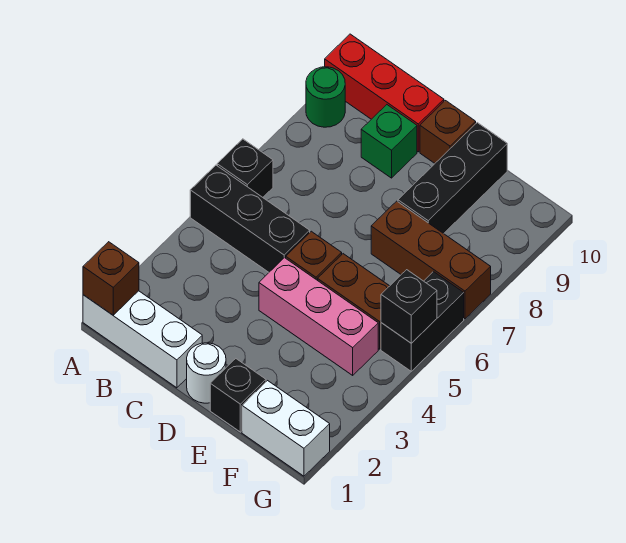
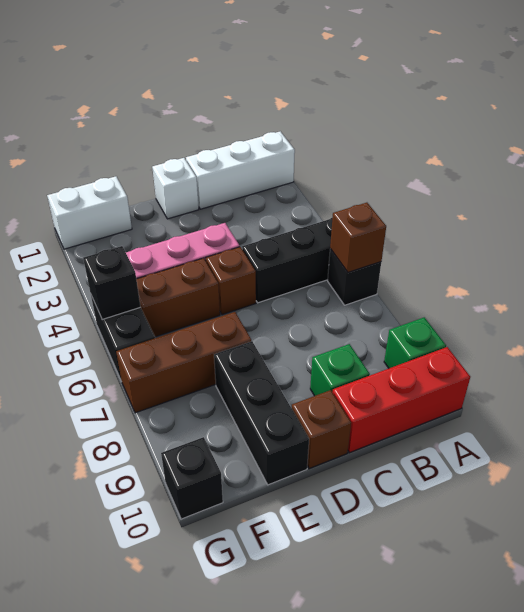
brown brick A1 level 2 -> brown brick A6 level 2
green round brick A9 level 1 -> green brick A9 level 1
white round brick D1 level 1 -> white brick D1 level 1
black brick E1 level 1 -> black brick G10 level 1

